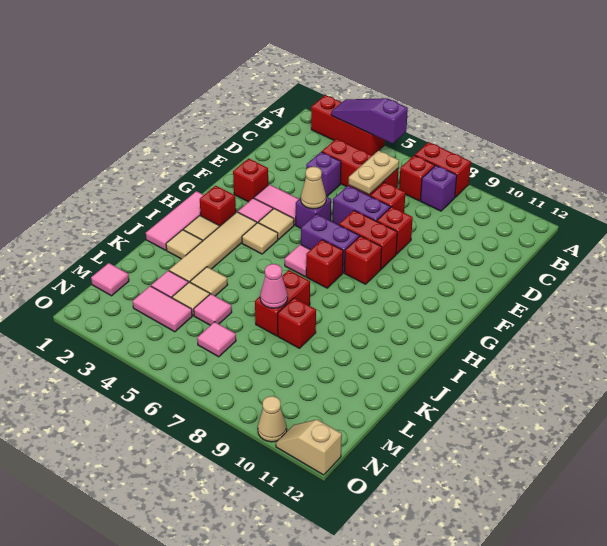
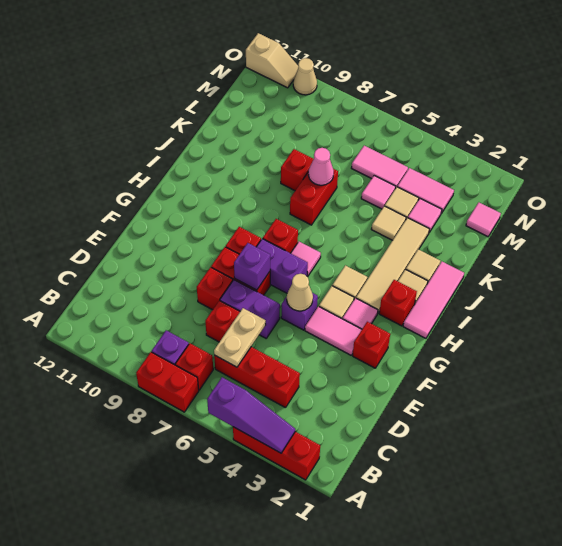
purple brick D4 level 1 -> purple brick F7 level 2
pink tile M6 level 1 -> pink tile M5:M6 level 1

